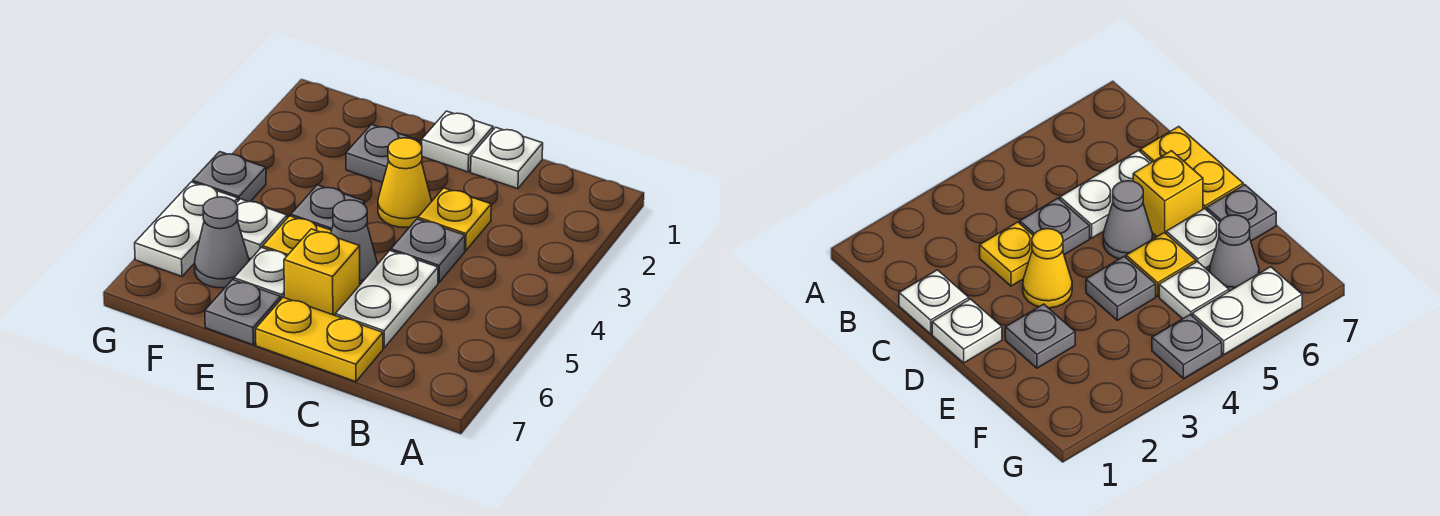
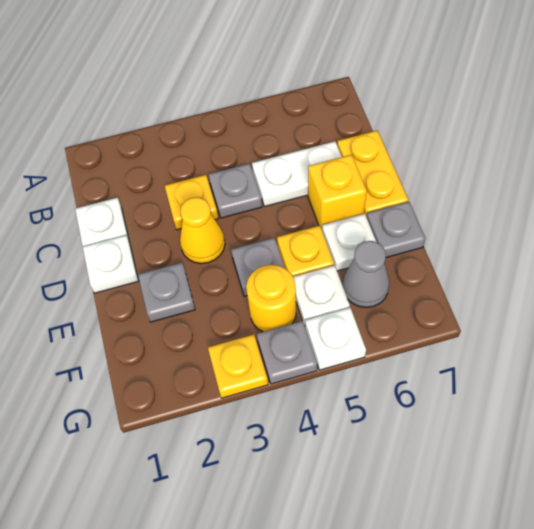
grey cone D5 level 1 -> none
none -> yellow round brick F4 level 1
none -> yellow plate G3 level 1
white plate G5:G6 level 1 -> white plate G5 level 1

